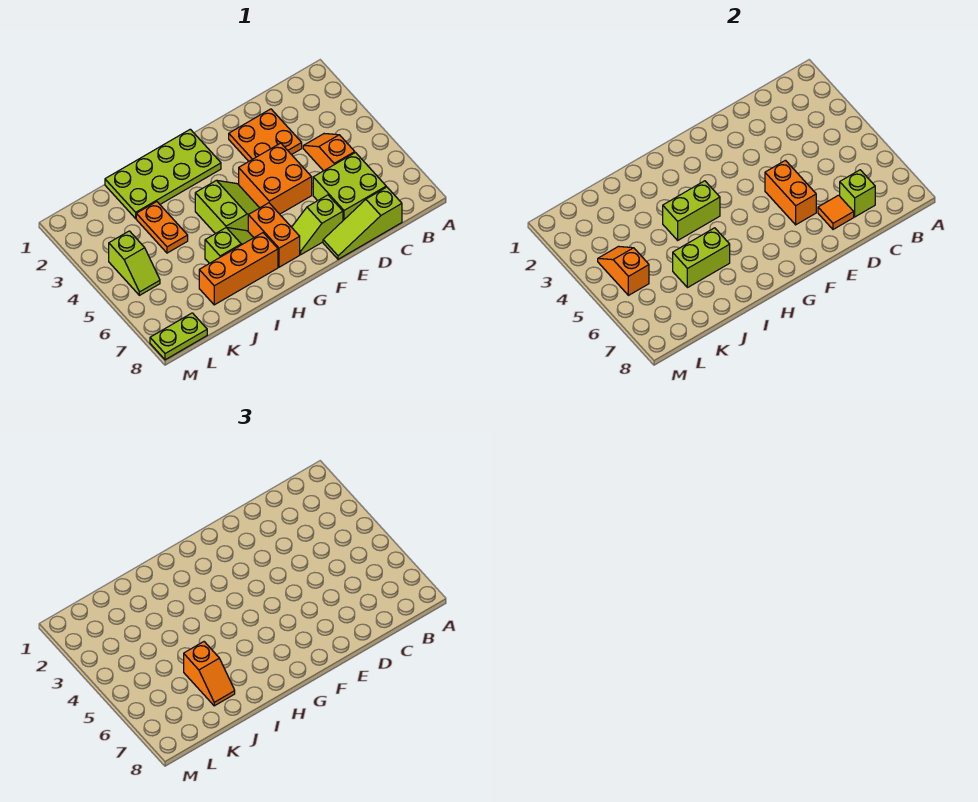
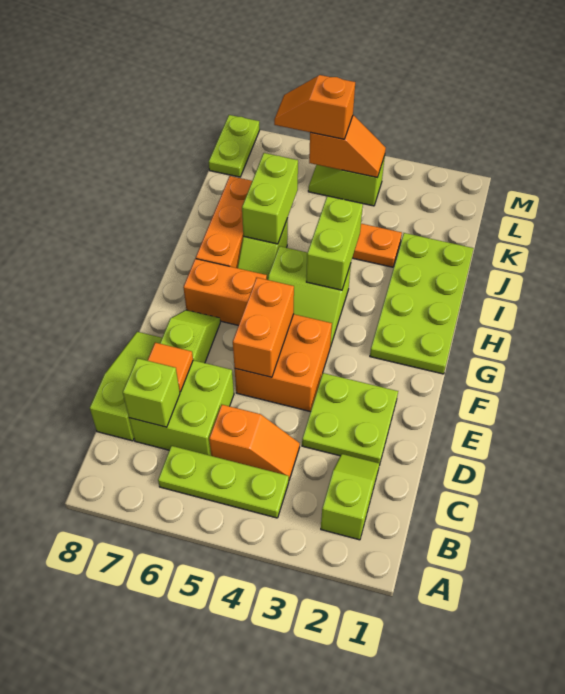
none -> lime slope B2:C2 level 1 top B
none -> lime plate B4:B6 level 1
orange plate D2:E3 level 1 -> lime plate D2:E3 level 1
orange brick E5:E6 level 2 -> orange brick E5:F5 level 2
orange slope J6:J7 level 3 top 6 -> orange slope L5:L6 level 3 top 5

